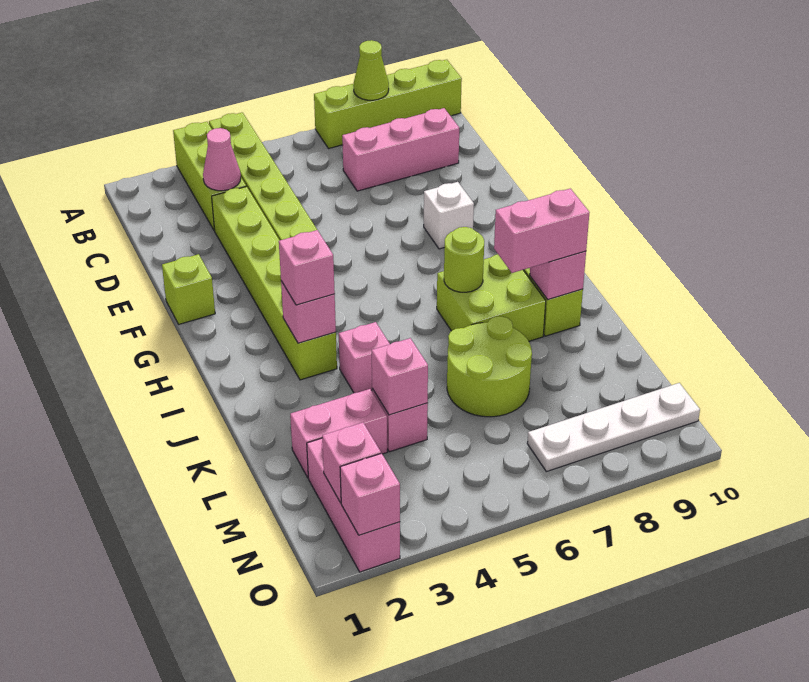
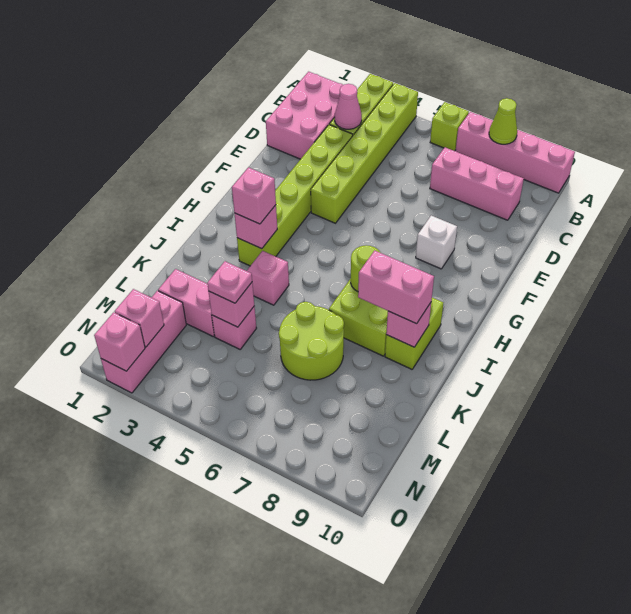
lime brick A7:A10 level 1 -> pink brick A7:A10 level 1
none -> pink brick B1:D2 level 1
lime brick F1 level 1 -> lime brick A6 level 1
none -> pink plate L4 level 3
white plate N7:N10 level 1 -> none

